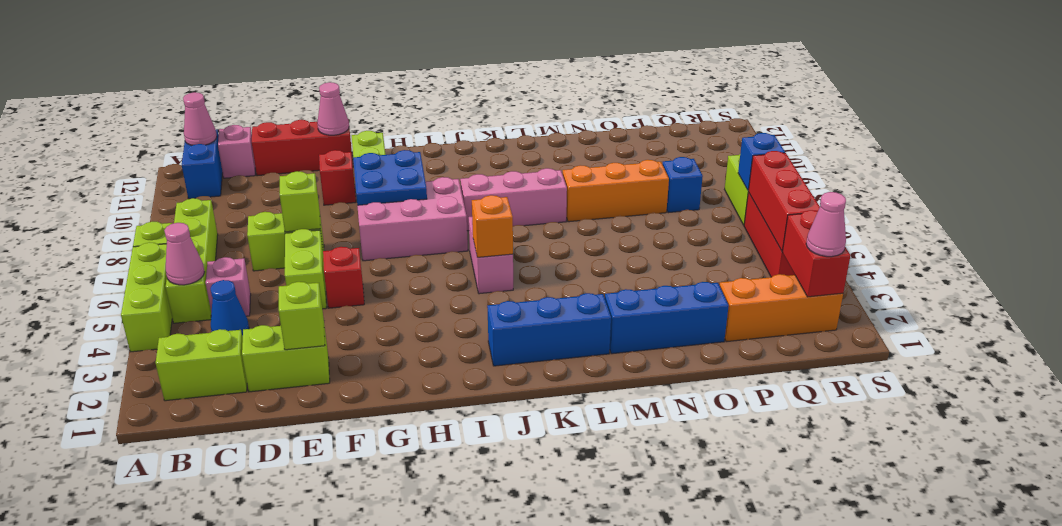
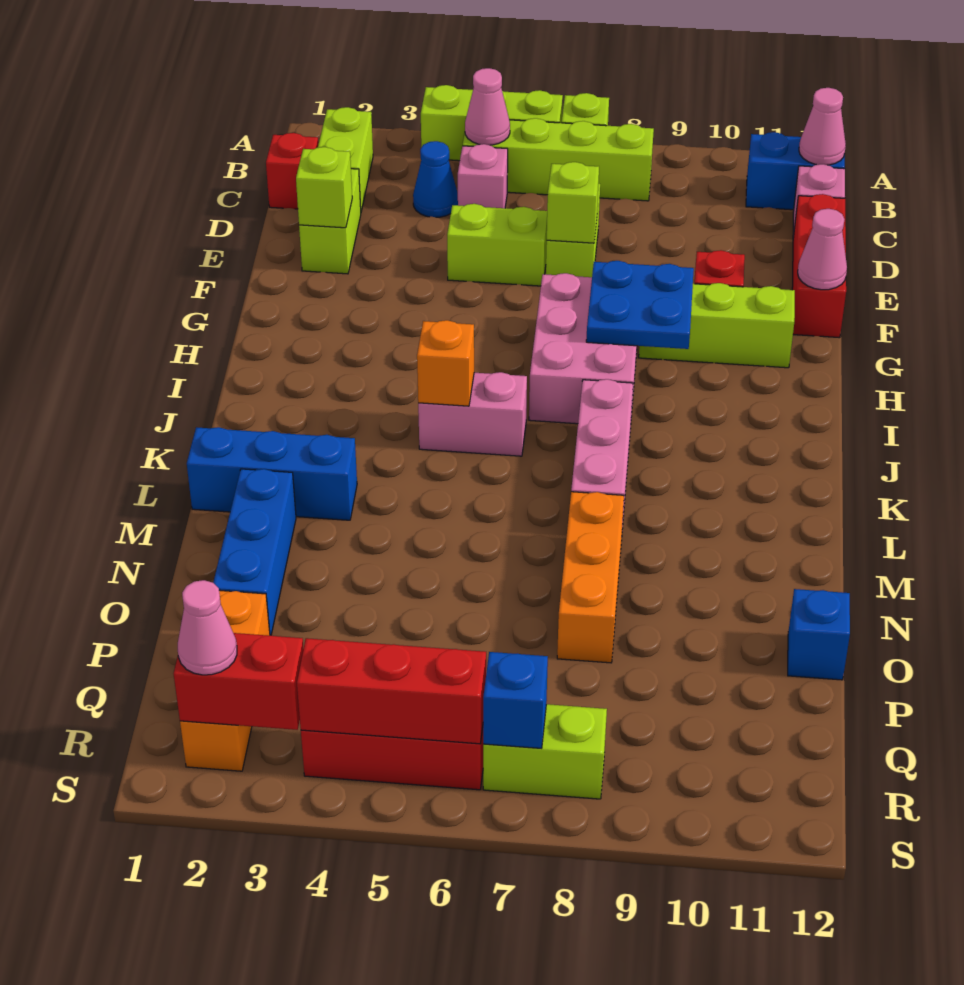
red brick F5 level 1 -> red brick C1 level 1
blue brick J2:L2 level 1 -> blue brick L1:L3 level 1
blue brick P8 level 1 -> blue brick O12 level 1

